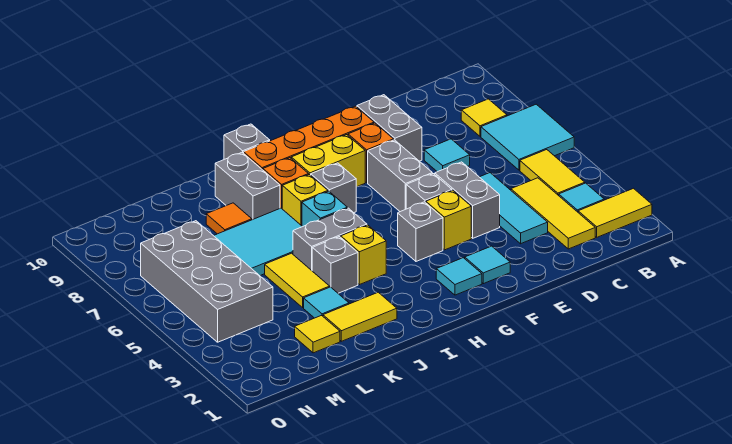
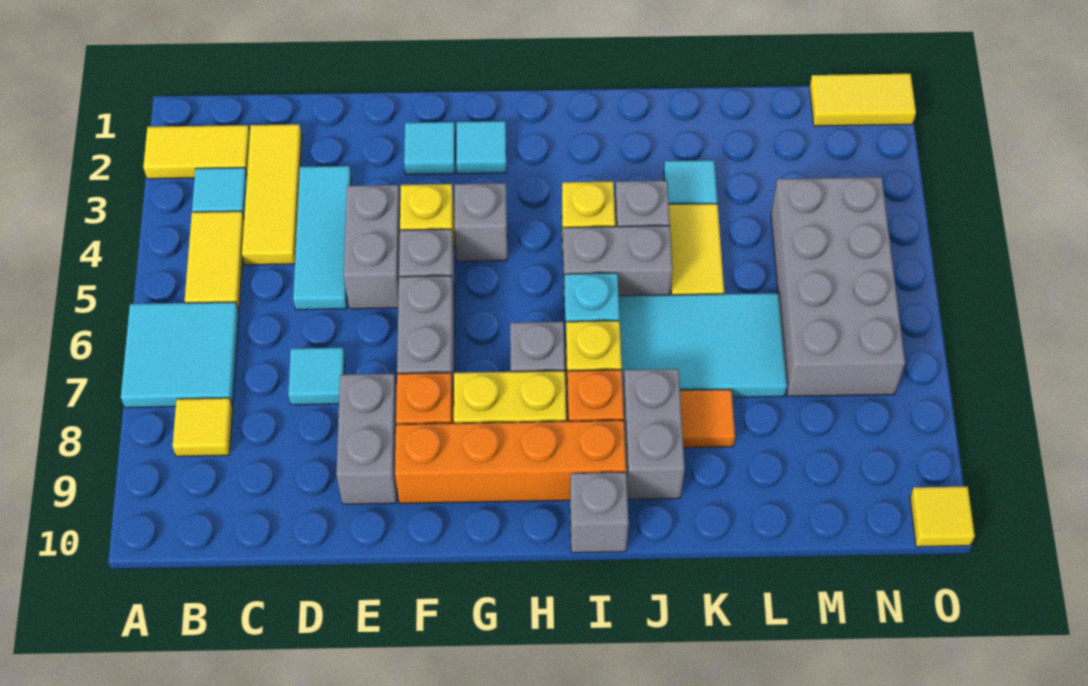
yellow tile J2:K2 level 1 -> yellow tile N1:O1 level 1
yellow tile L2 level 1 -> yellow tile O10 level 1

